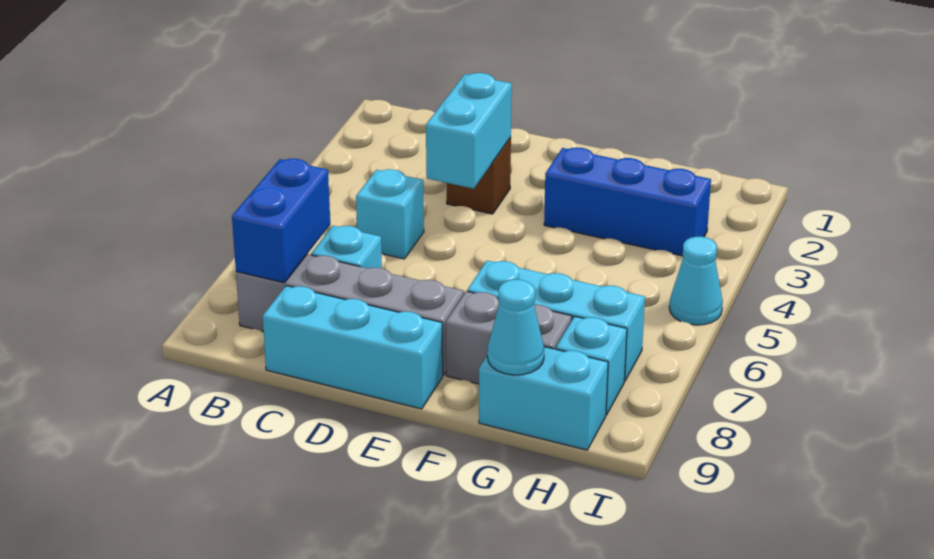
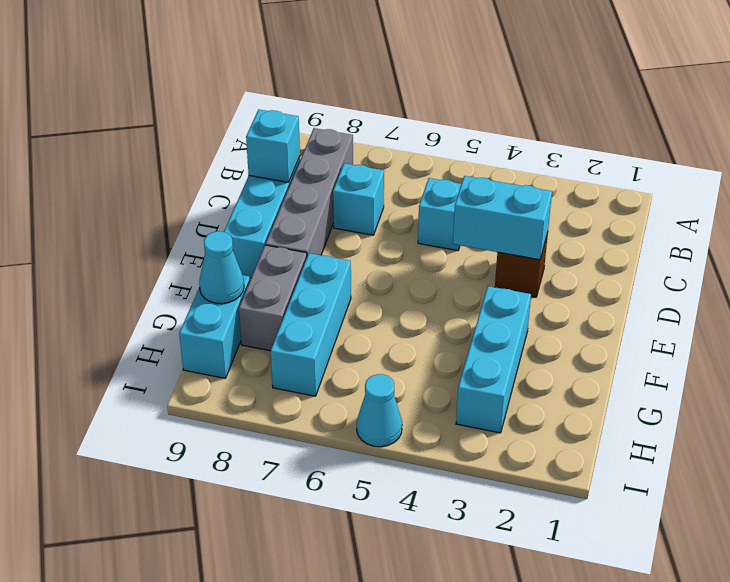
blue brick B7:B8 level 2 -> none
blue brick F3:H3 level 1 -> cyan brick F3:H3 level 1
cyan brick H8 level 1 -> cyan brick C9 level 2

